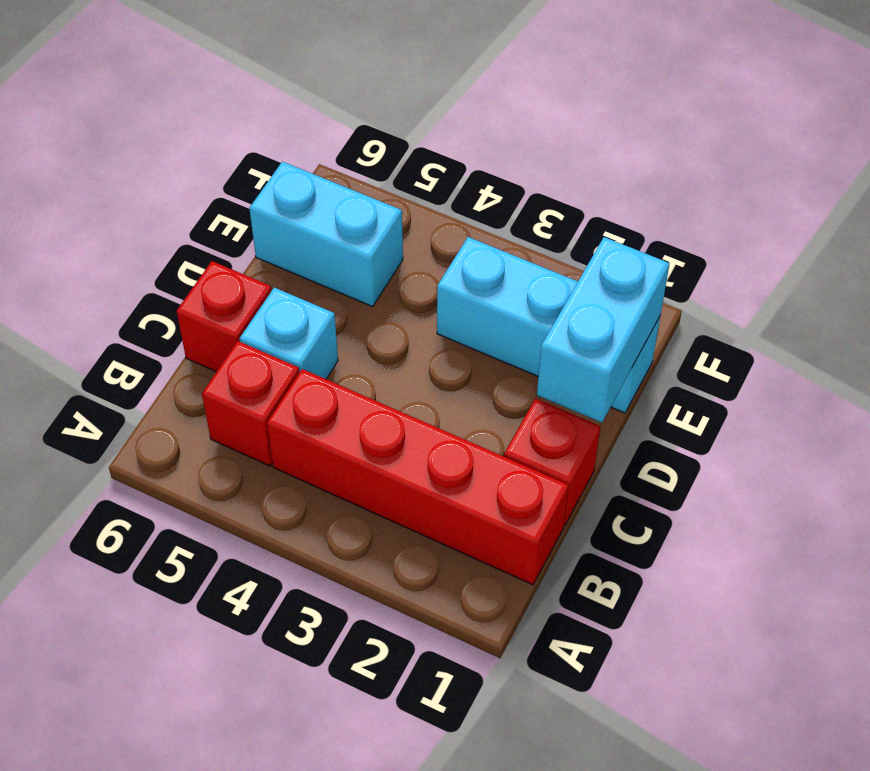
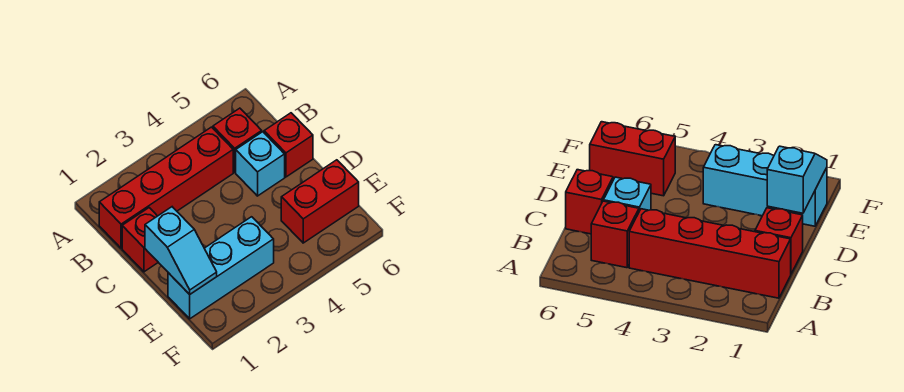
cyan brick D1:E1 level 2 -> cyan slope D1:E1 level 2 top D
cyan brick E5:E6 level 1 -> red brick E5:E6 level 1

